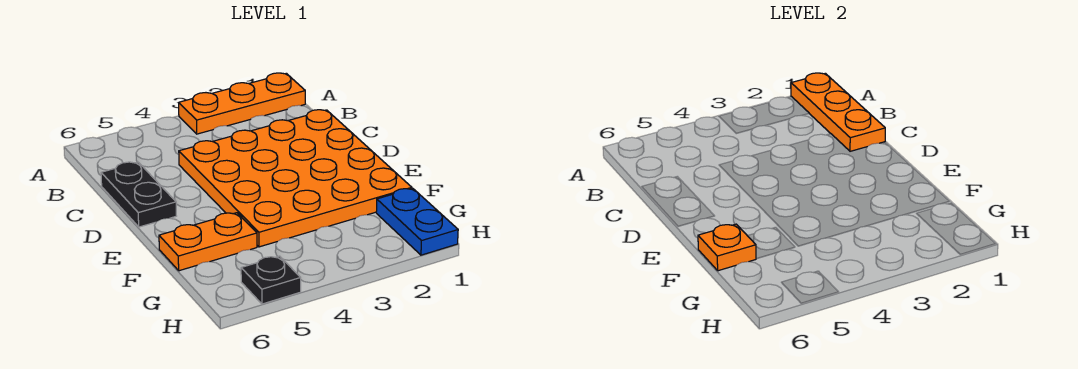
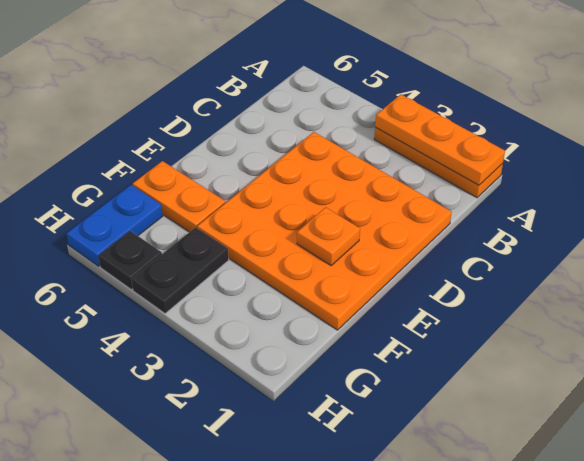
orange plate A1:C1 level 2 -> orange plate A1:A3 level 2
black plate C6:D6 level 1 -> black plate G4:H4 level 1
orange plate F6 level 2 -> orange plate E2 level 2
blue plate G1:H1 level 1 -> blue plate G6:H6 level 1

